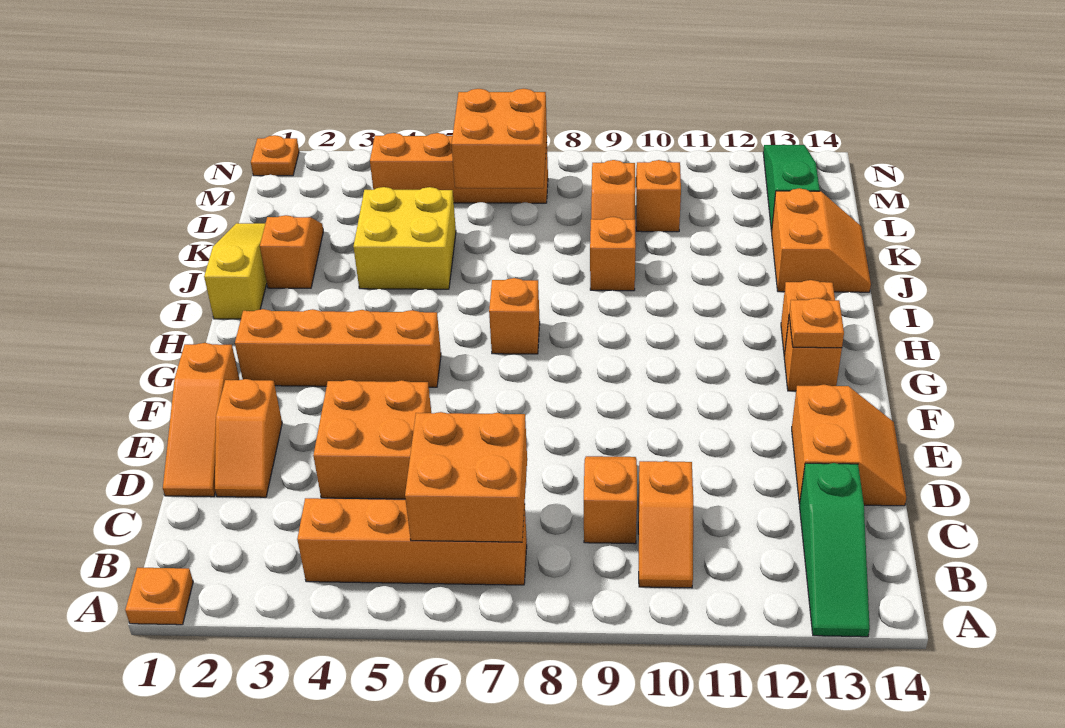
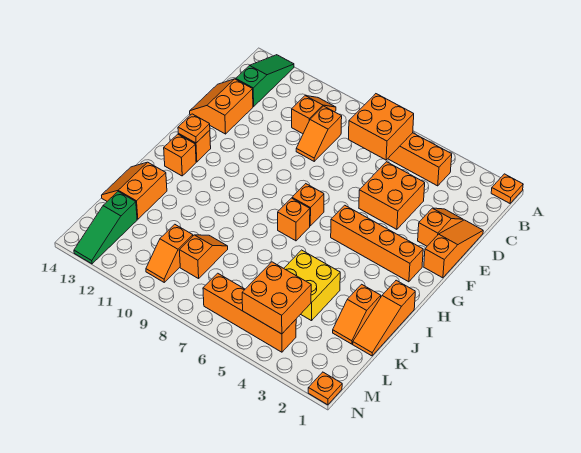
yellow slope I1:K1 level 1 top I -> orange slope I1:K1 level 1 top I
orange brick J9 level 1 -> orange brick G7 level 1
orange brick L6:M7 level 2 -> orange brick L4:M5 level 2

